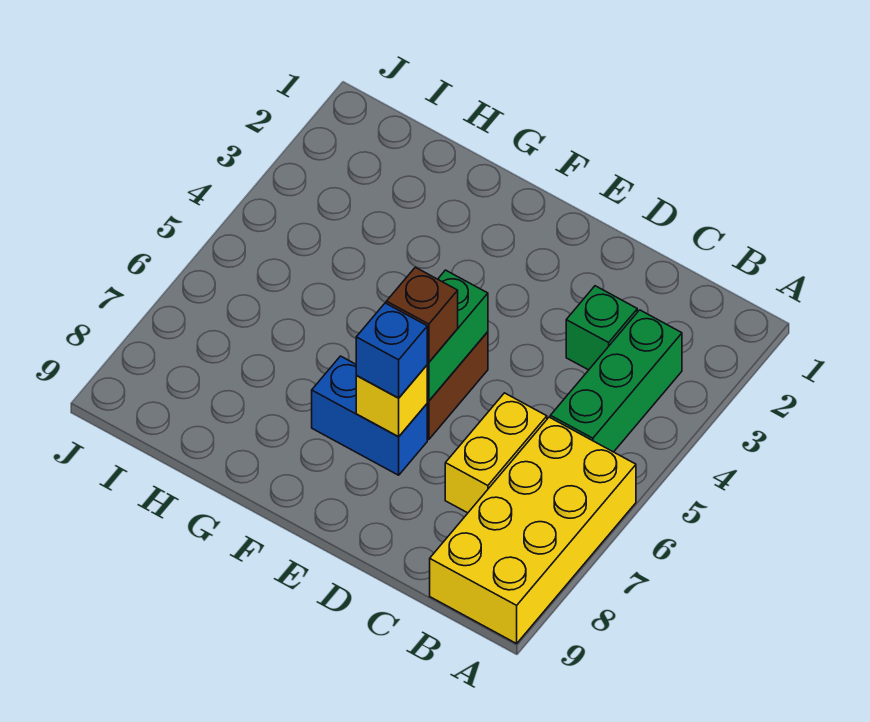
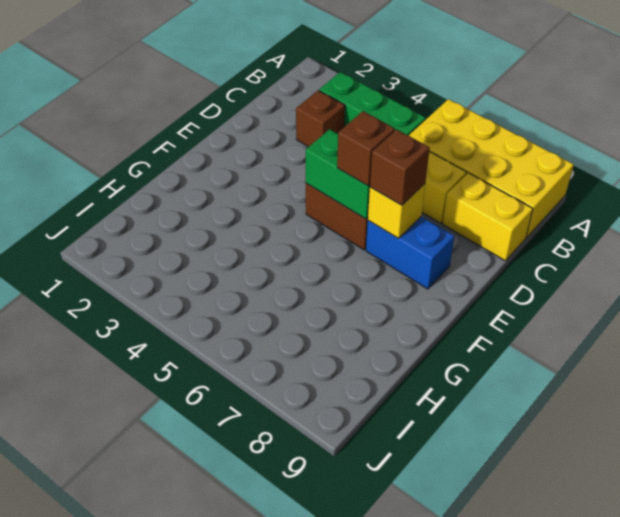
green brick C3 level 1 -> brown brick C3 level 1
none -> yellow brick C8:C9 level 1
blue brick E7:F7 level 1 -> blue brick E7:E8 level 1
blue brick E7 level 3 -> brown brick E7 level 3

